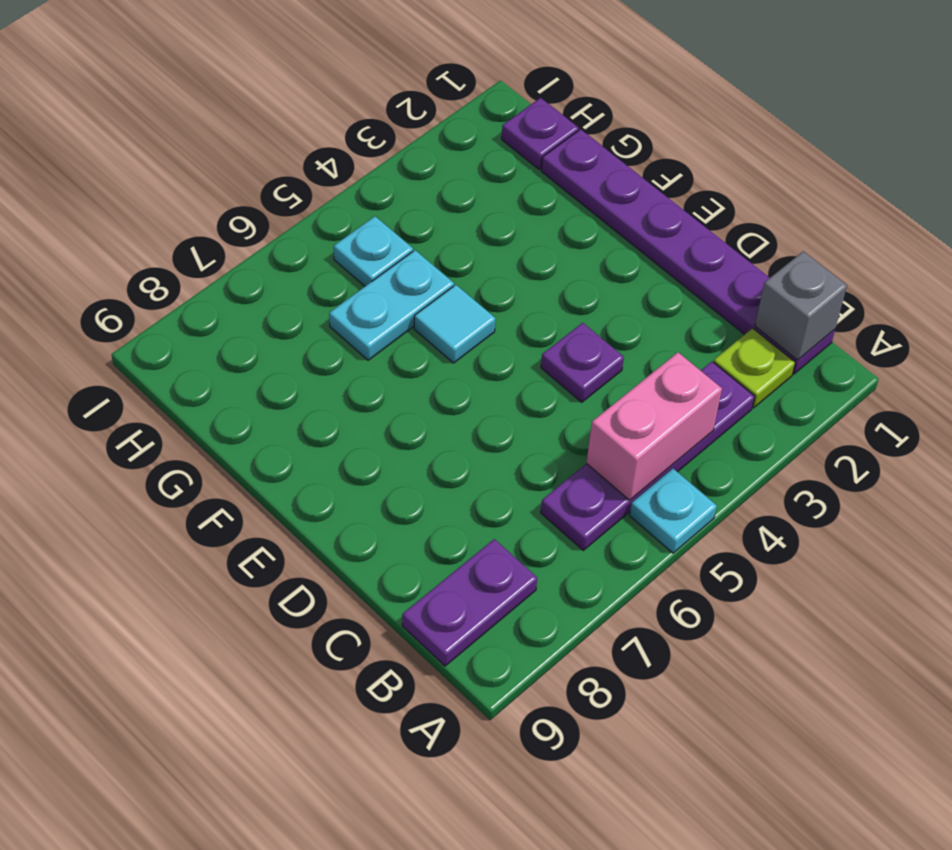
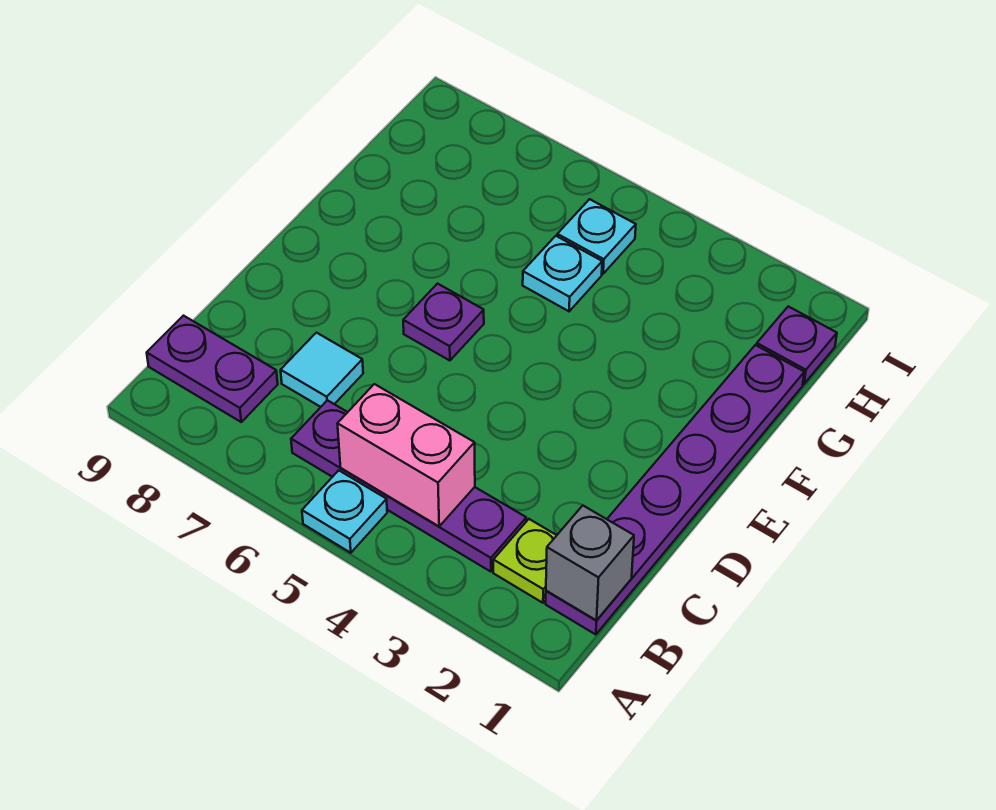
purple plate D4 level 1 -> purple plate E6 level 1
cyan tile F5 level 1 -> cyan tile C7 level 1
cyan plate G5:G6 level 1 -> cyan plate G5 level 1

